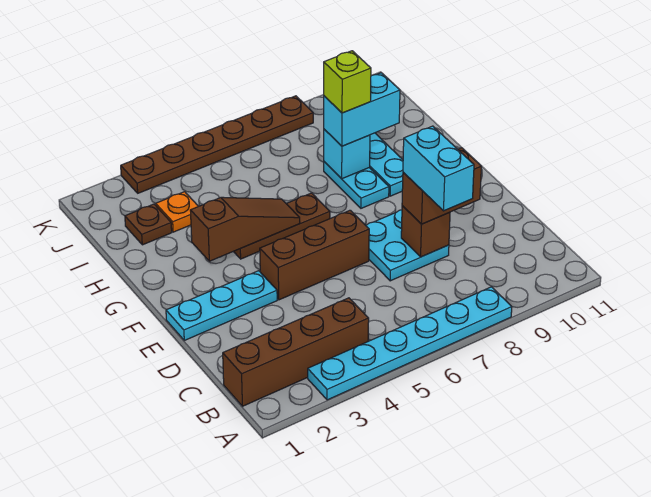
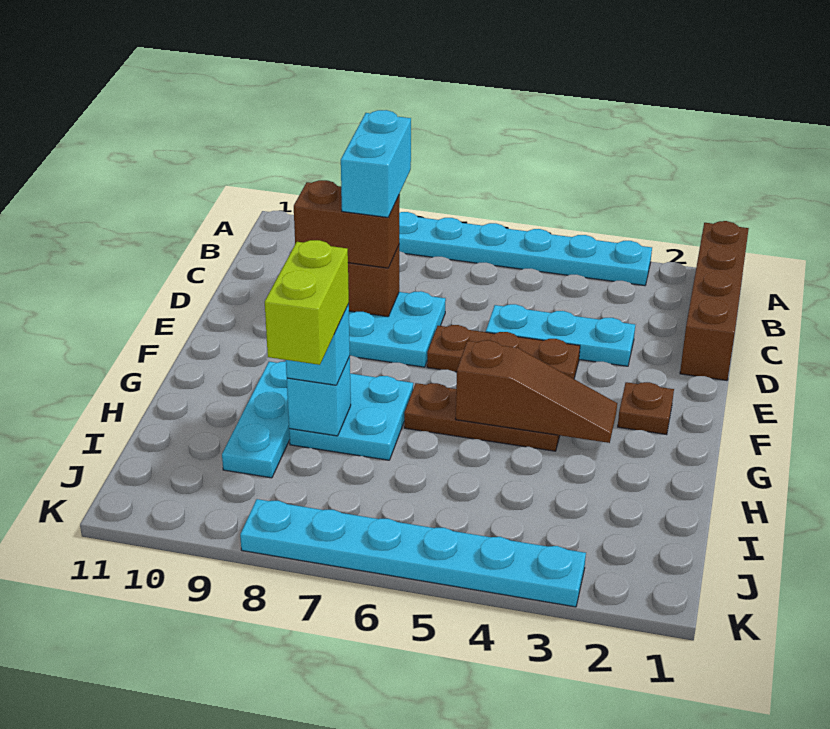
brown brick B1:B4 level 1 -> brown brick A1:D1 level 1
cyan plate E1:E3 level 1 -> cyan plate D3:D5 level 1
brown brick E4:E6 level 1 -> brown plate E4:E6 level 1
brown slope G3:G5 level 2 top 3 -> brown slope G3:G5 level 2 top 5
cyan plate G8:H8 level 1 -> cyan plate G7:H8 level 1
cyan brick H8:H9 level 3 -> cyan brick H8 level 3
lime brick H8 level 4 -> lime brick H8:I8 level 4
brown plate I2 level 1 -> brown plate F2 level 1
orange plate I3 level 1 -> none
brown plate K3:K8 level 1 -> cyan plate K3:K8 level 1

